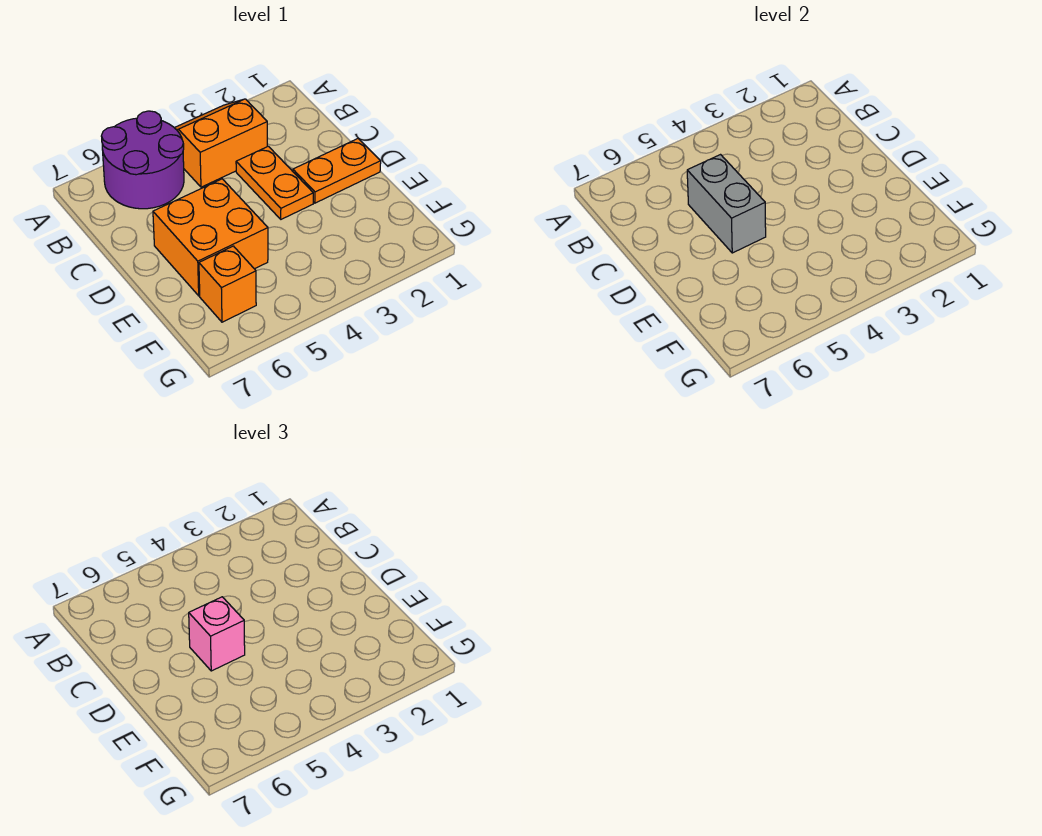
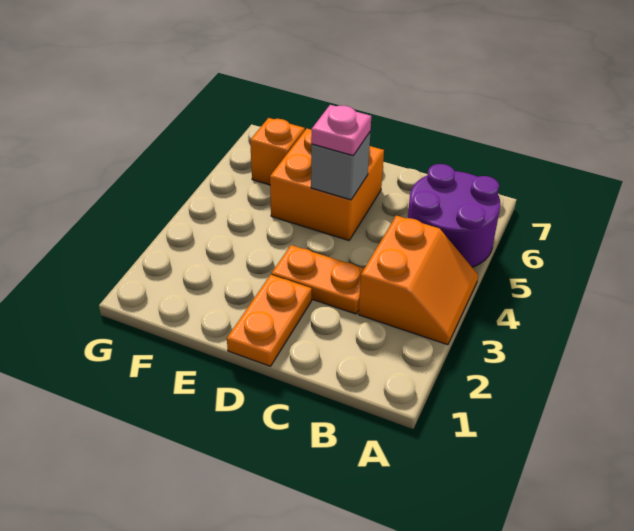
grey brick C5:D5 level 2 -> grey brick D5 level 2
pink brick D5 level 3 -> pink plate D5 level 3

